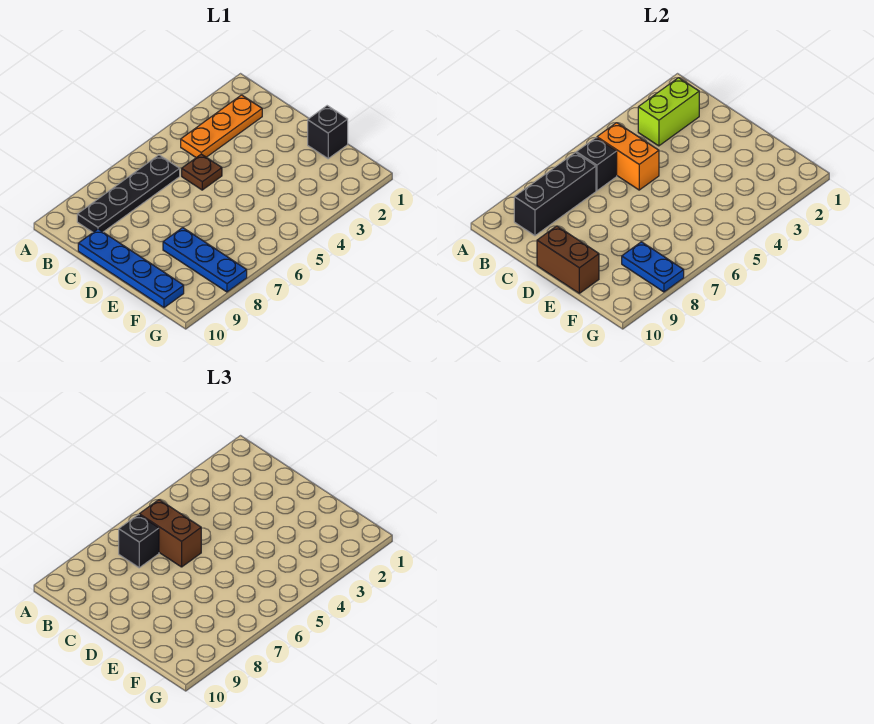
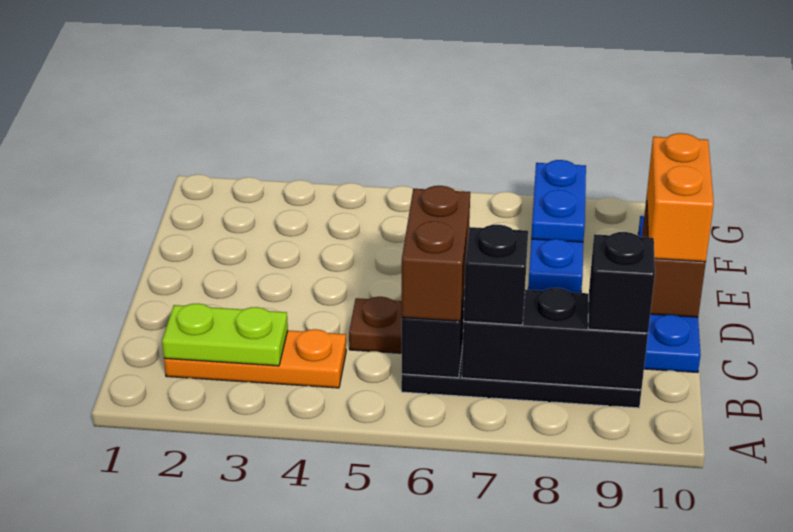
lime brick B2:B3 level 2 -> lime plate B2:B3 level 2
orange brick B5:C5 level 2 -> orange brick D10:E10 level 3
black brick E1 level 1 -> black brick B9 level 3

